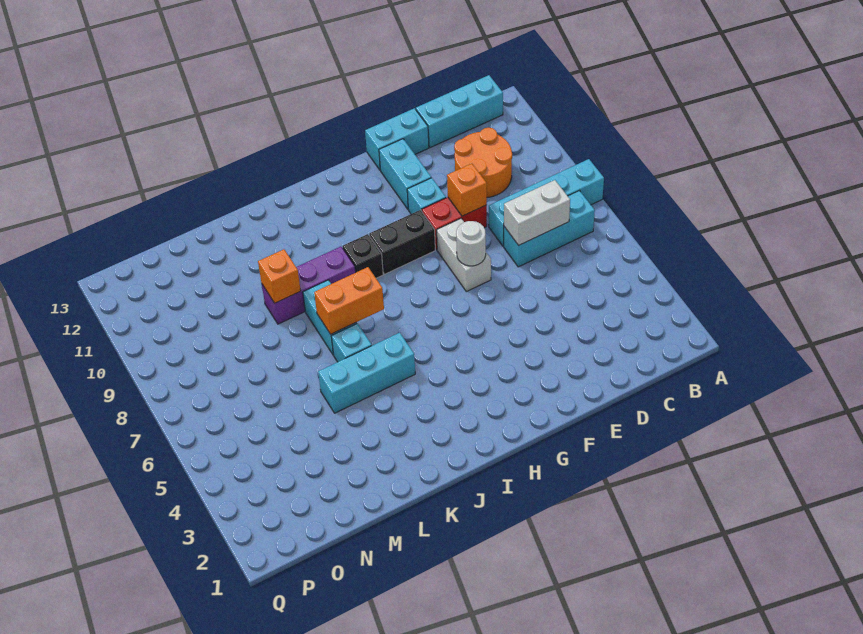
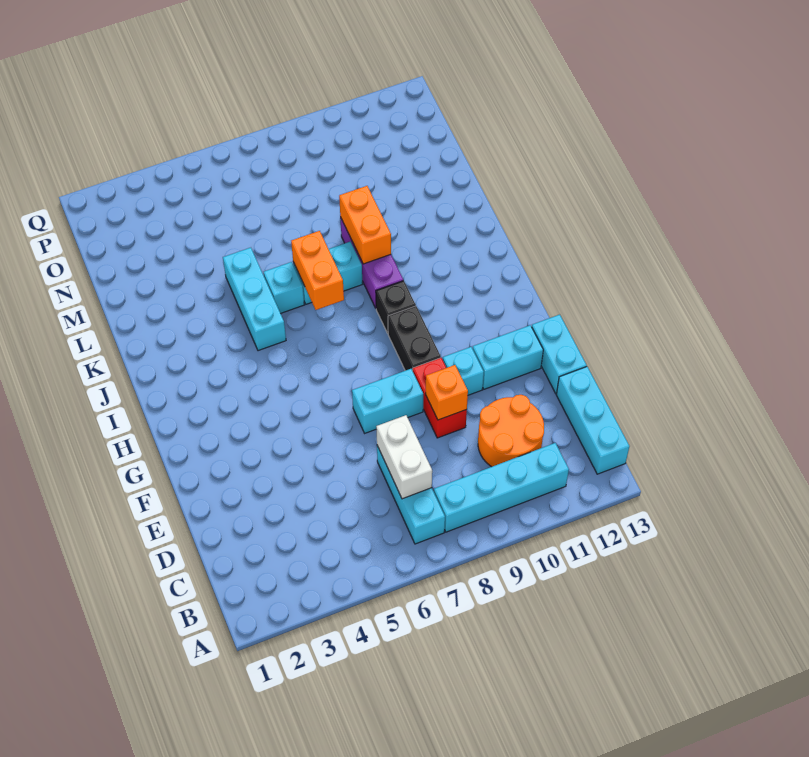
cyan brick A8:D8 level 1 -> cyan brick B8:B11 level 1
white brick F7:F8 level 1 -> cyan brick F7:F8 level 1
white round brick F7 level 2 -> none
orange brick L9 level 2 -> orange brick K9:L9 level 2

